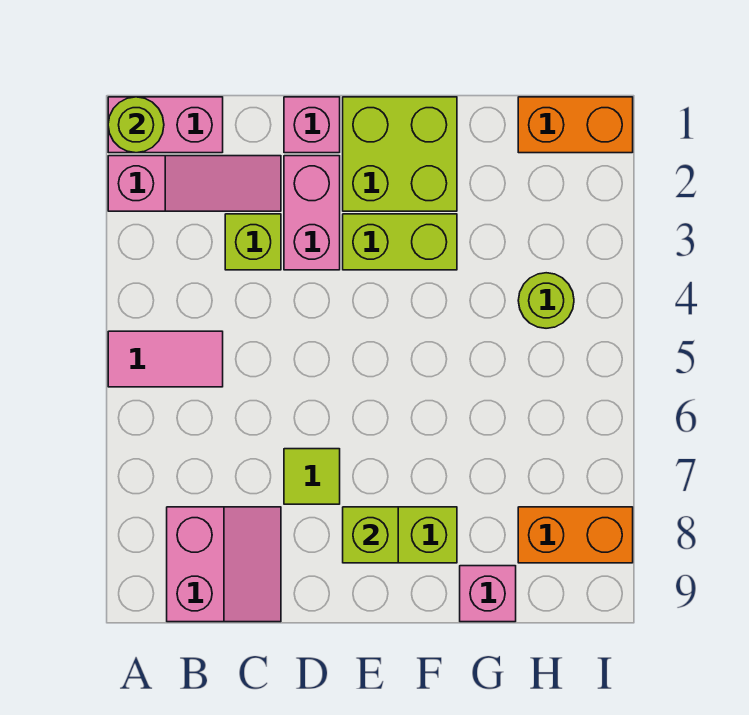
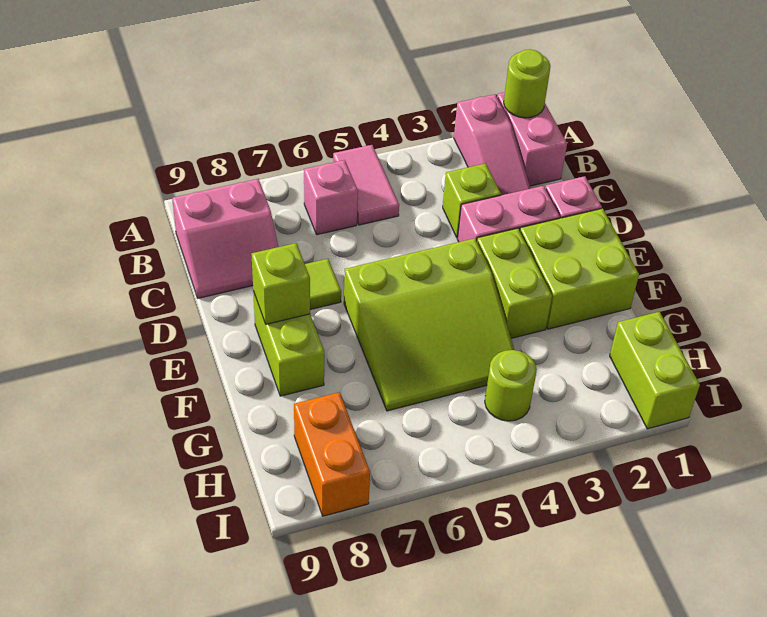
none -> lime slope E4:G6 level 1 top E
pink brick G9 level 1 -> pink brick B6 level 1
orange brick H1:I1 level 1 -> lime brick H1:I1 level 1

